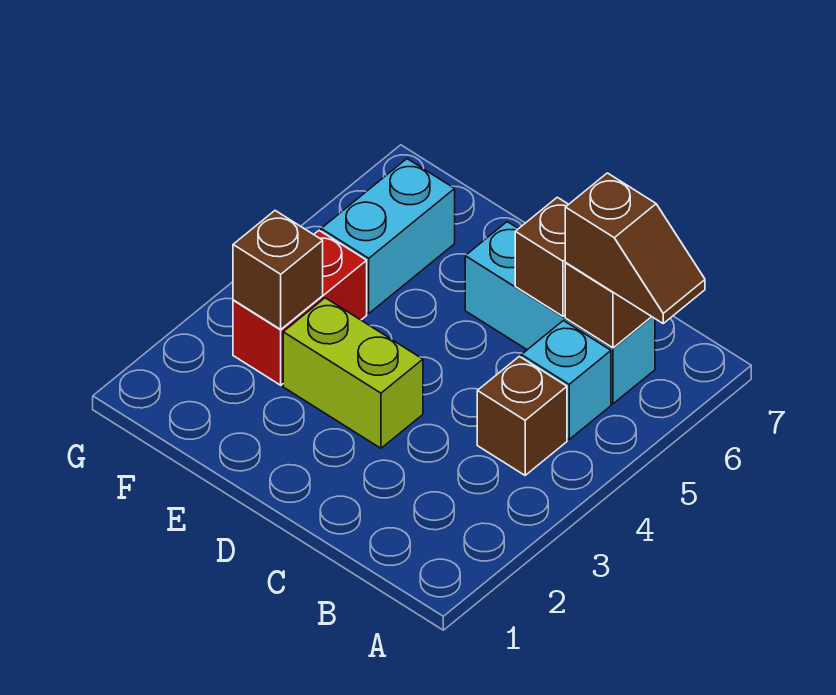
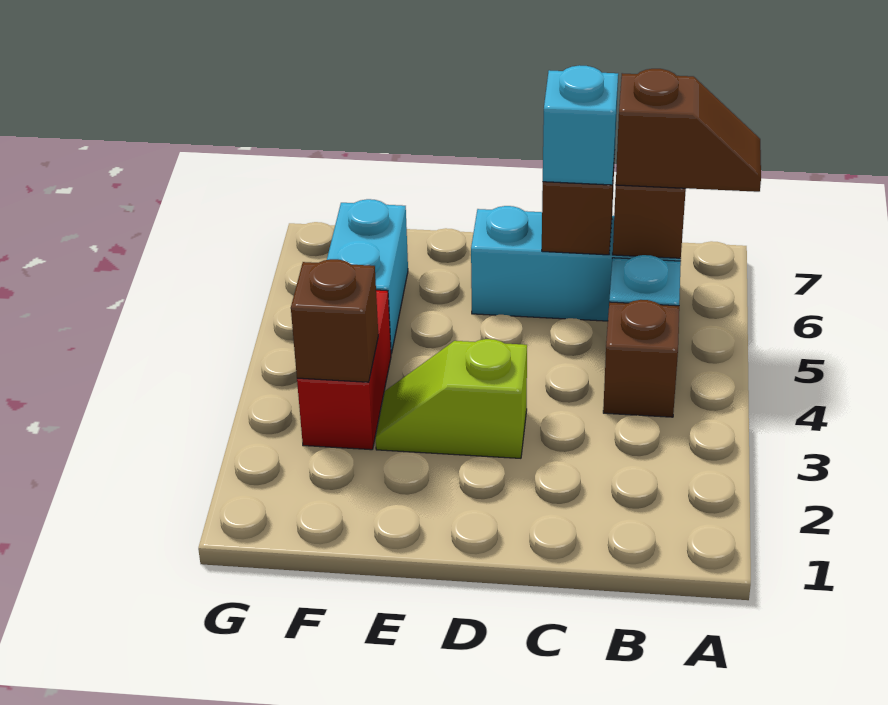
none -> cyan brick C6 level 3
lime brick D3:E3 level 1 -> lime slope D3:E3 level 1 top D

